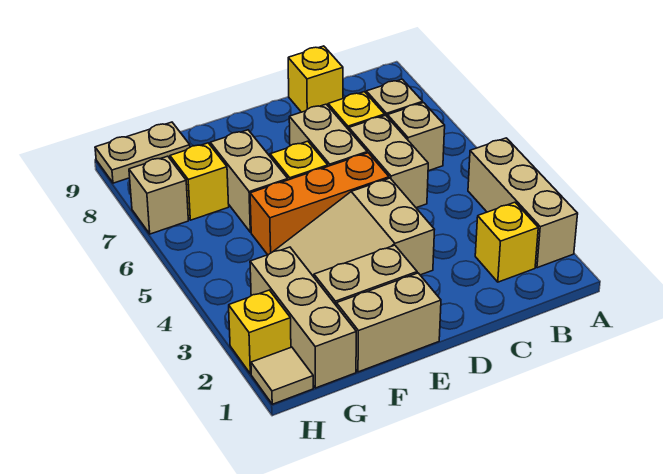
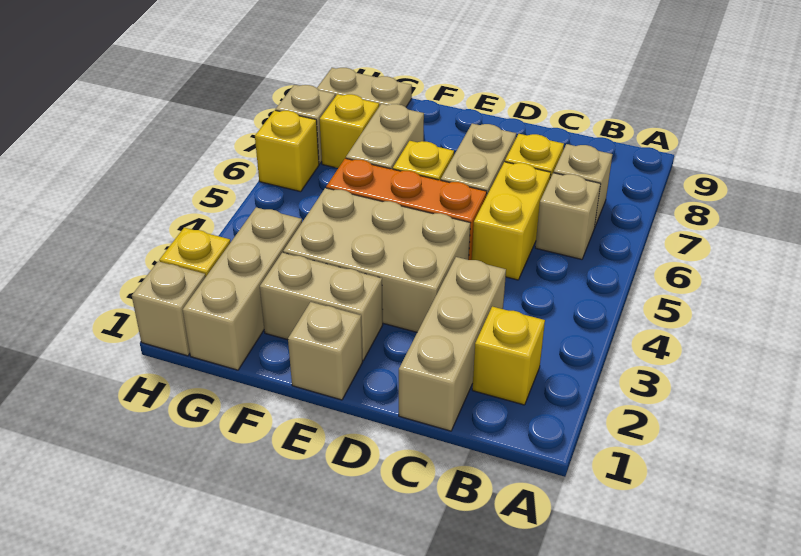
tan brick A2:A4 level 1 -> tan brick C1:C3 level 1
tan brick C5:C6 level 1 -> yellow brick C5:C6 level 1
yellow brick C9 level 1 -> yellow brick H6 level 1
tan slope D3:F4 level 1 top D -> tan brick D3:F4 level 1
tan brick E1:F1 level 1 -> tan brick E1 level 1
tan tile H1 level 1 -> tan brick H1 level 1

